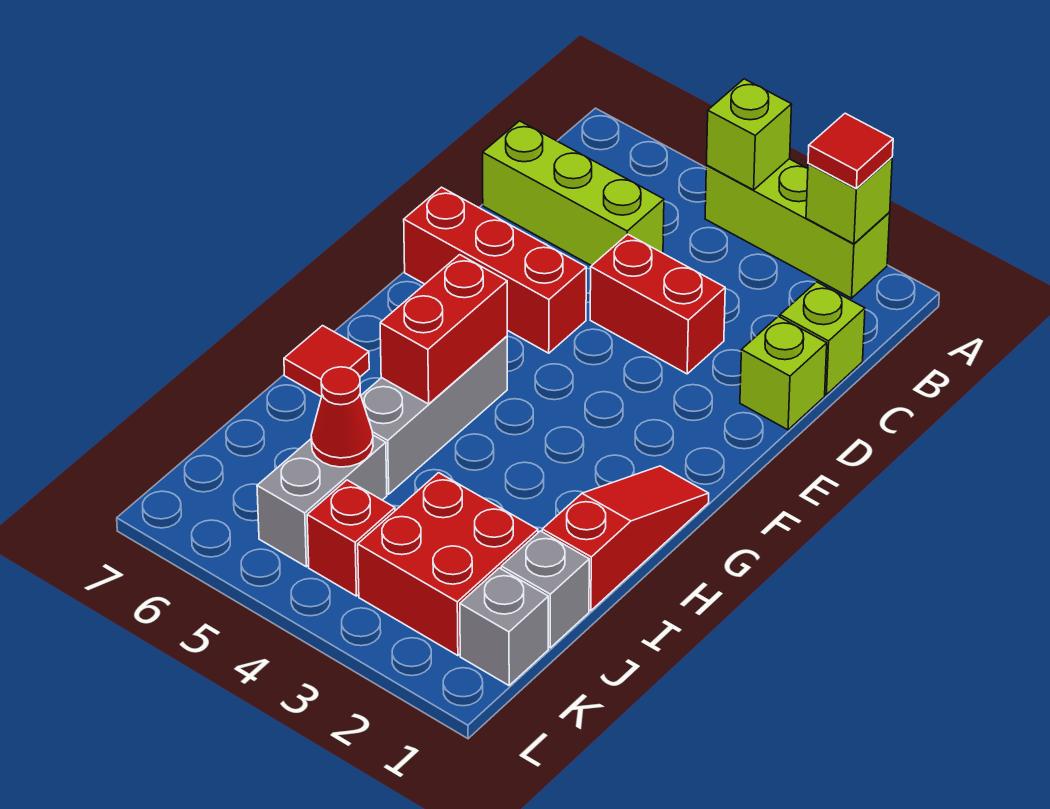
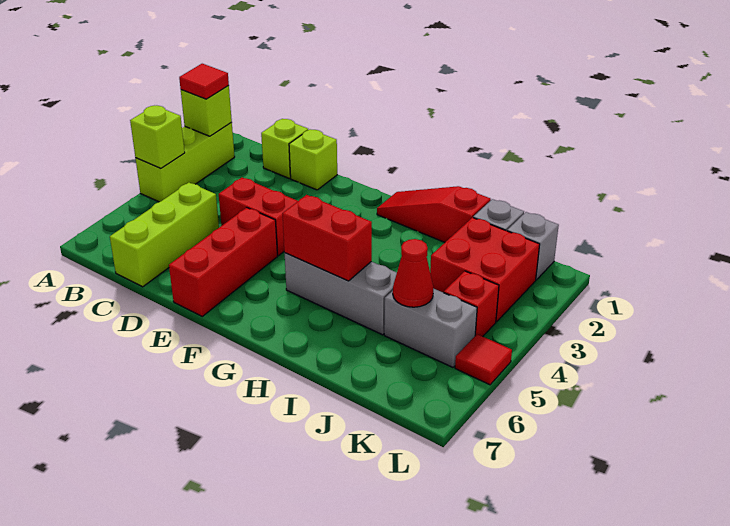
red brick D3:D4 level 1 -> red brick D4:E4 level 1
red tile H7 level 1 -> red tile L5 level 1

